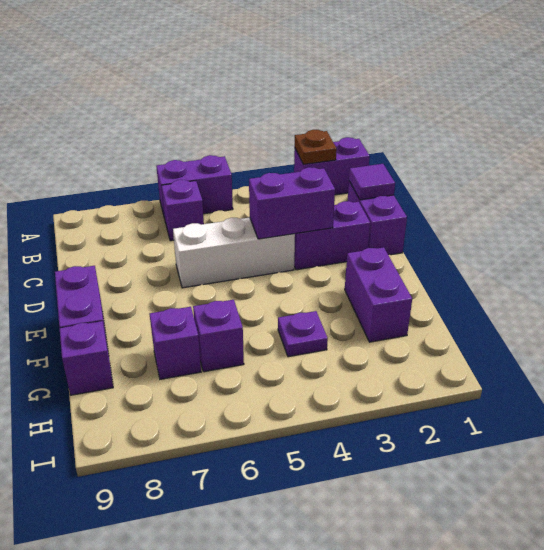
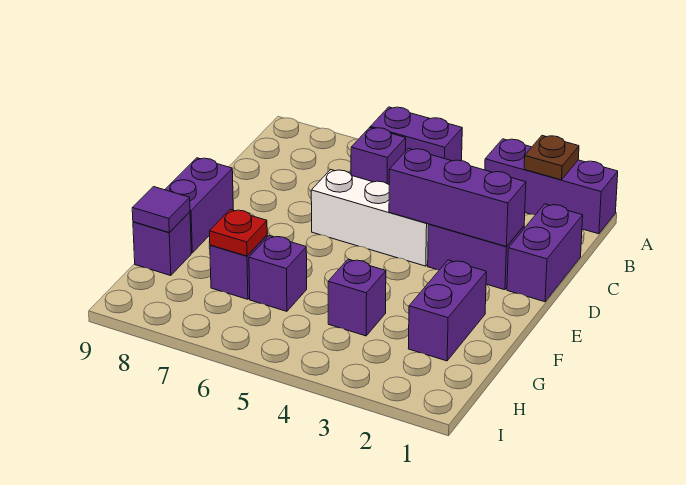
purple brick A1:A2 level 1 -> purple brick A1:A3 level 1
purple tile C1 level 2 -> purple tile G9 level 2
purple brick D3:D4 level 2 -> purple brick D2:D4 level 2
purple plate G4 level 1 -> purple brick G4 level 1
none -> red plate G7 level 2

